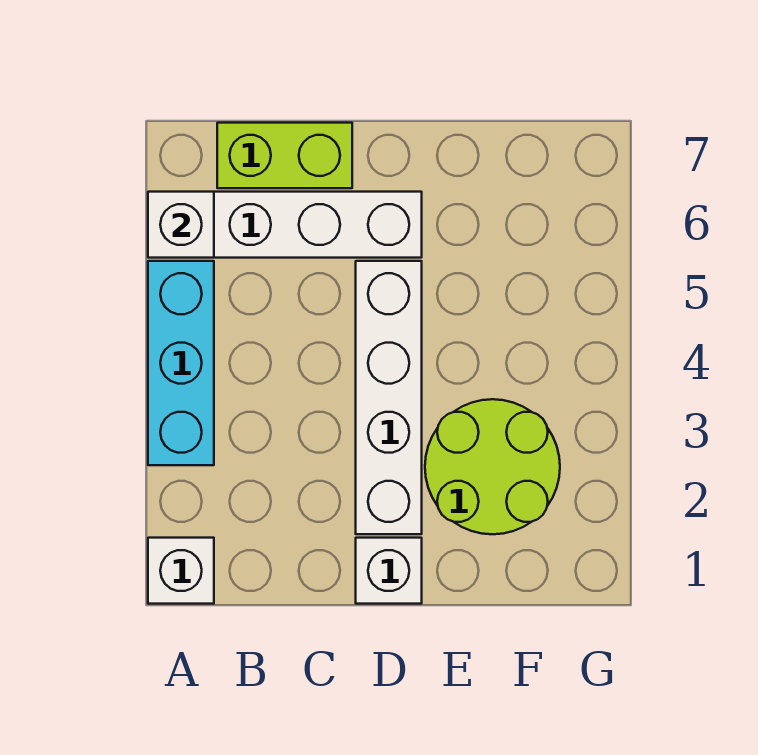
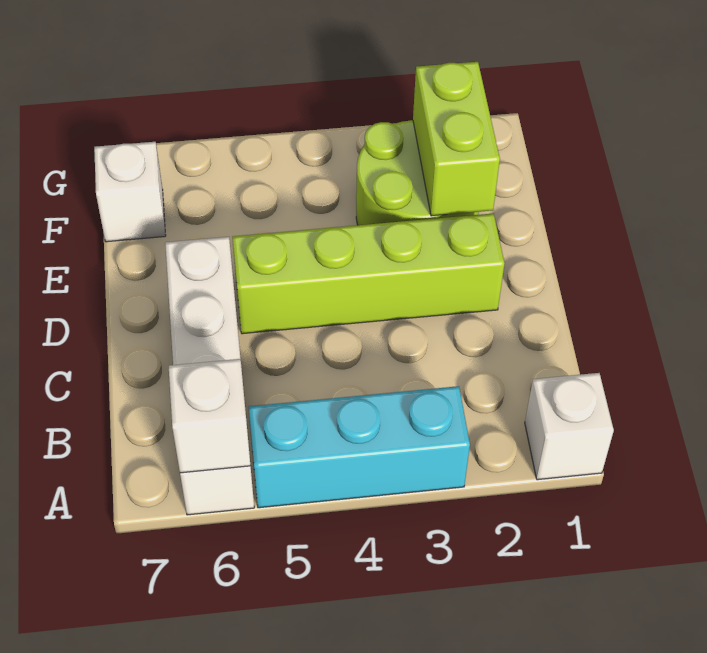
lime brick B7:C7 level 1 -> lime brick E2:F2 level 2
white brick D1 level 1 -> white brick F7 level 1
white brick D2:D5 level 1 -> lime brick D2:D5 level 1

